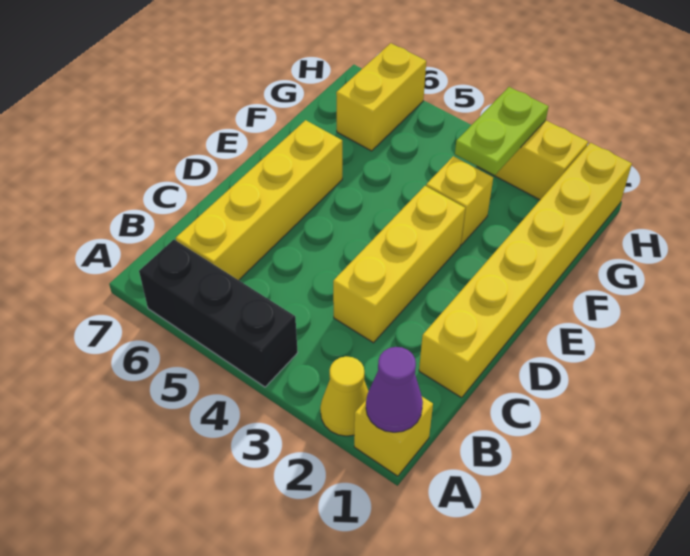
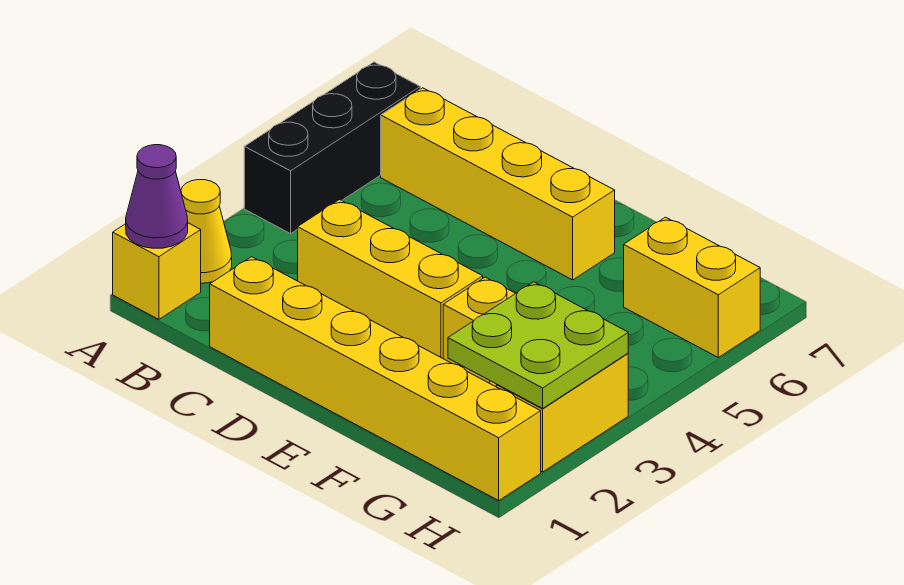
lime plate G3:H3 level 2 -> lime plate G2:H3 level 2

